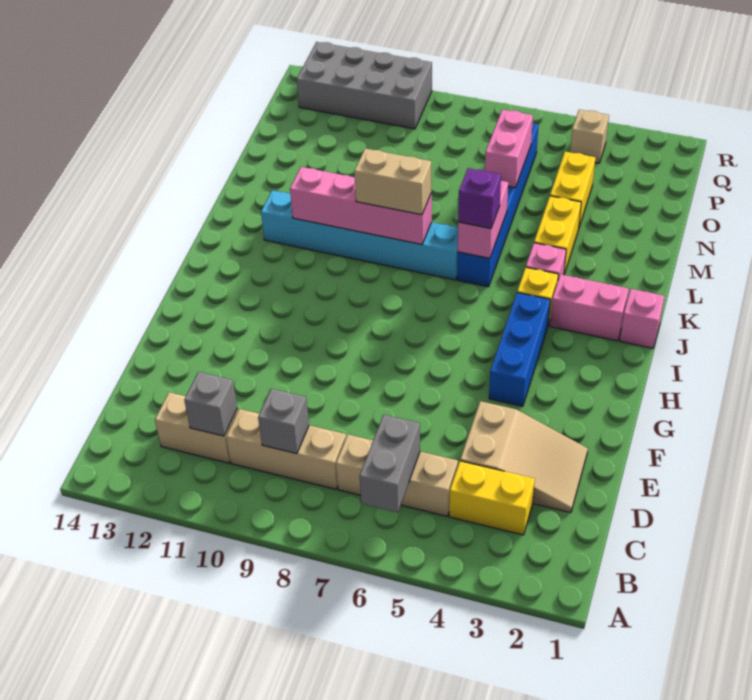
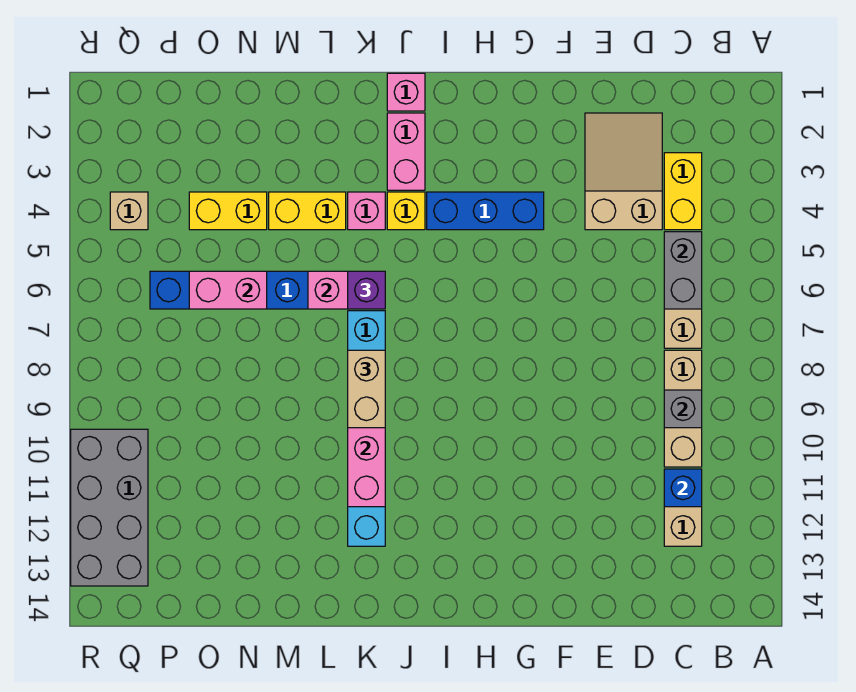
grey brick B6:C6 level 2 -> grey brick C5:C6 level 2
grey brick C11 level 2 -> blue brick C11 level 2

